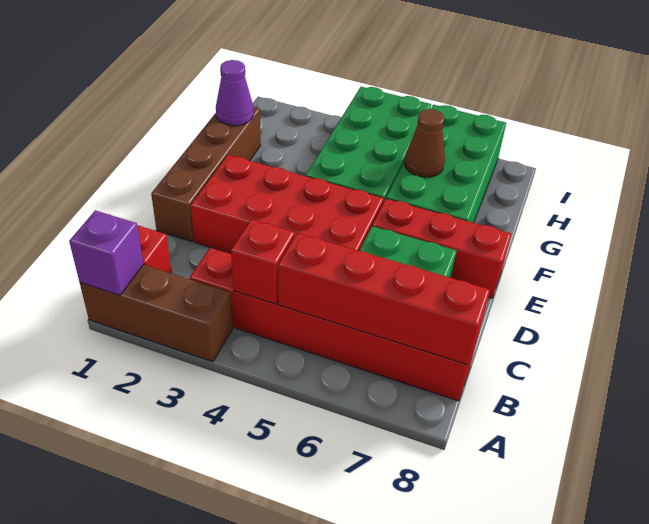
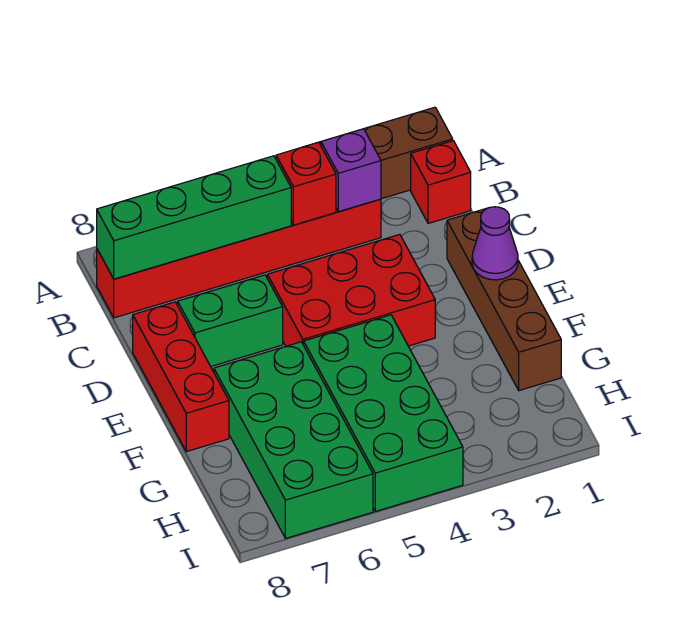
purple brick A1 level 2 -> purple brick B3 level 2
red brick B5:B8 level 2 -> green brick B5:B8 level 2
red brick D2:E5 level 1 -> red brick D3:E5 level 1
red brick E6:E8 level 1 -> red brick D8:F8 level 1
purple cone G1 level 2 -> purple cone E1 level 2
brown cone G6 level 2 -> none

